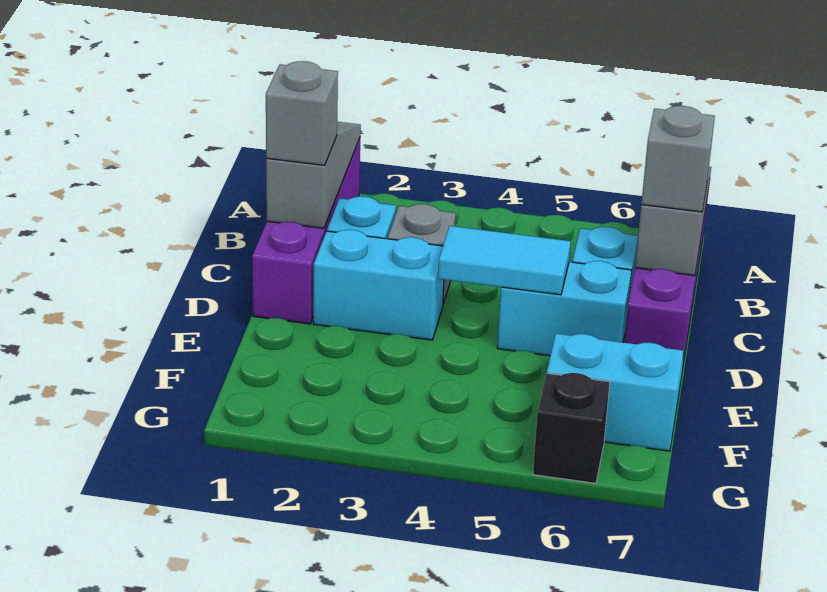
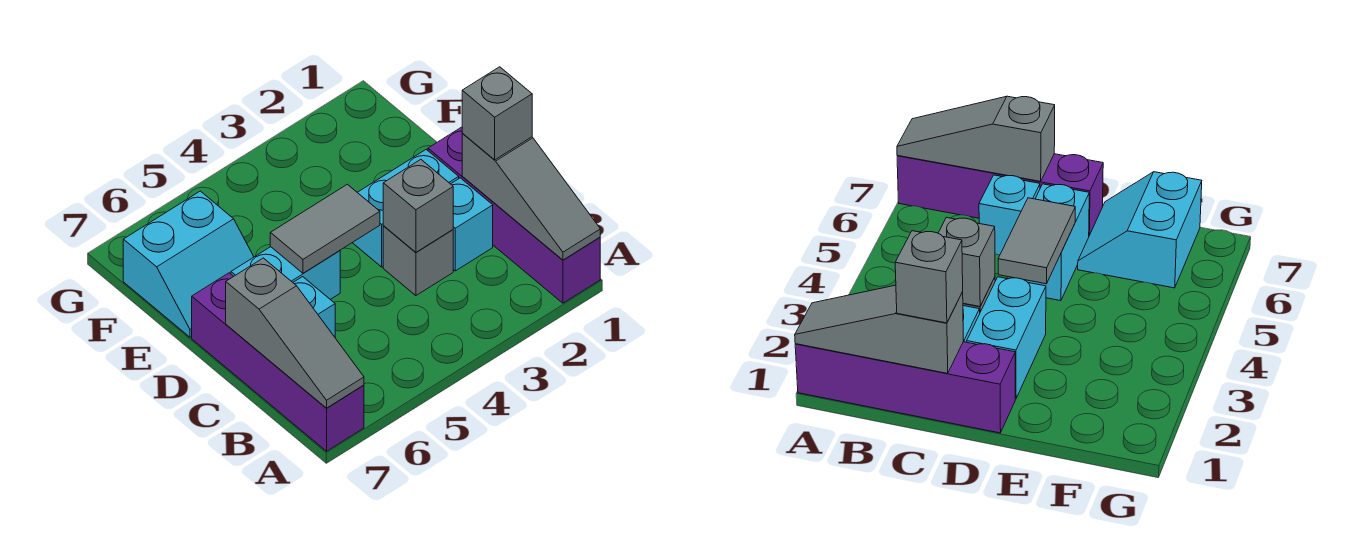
grey brick C7 level 3 -> grey brick C3 level 2
cyan tile D4:D5 level 2 -> grey tile D4:D5 level 2
black brick G6 level 1 -> none

